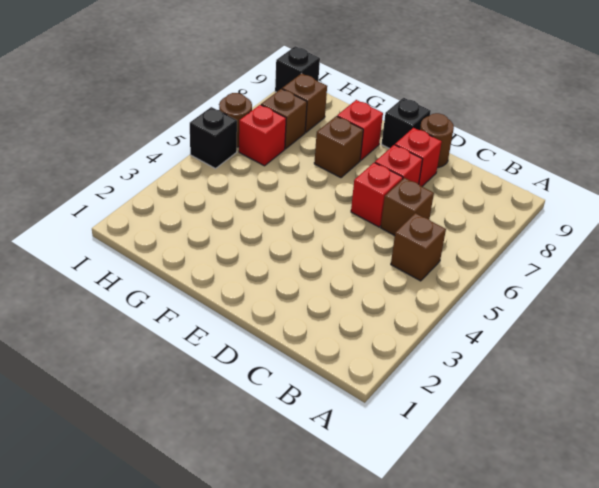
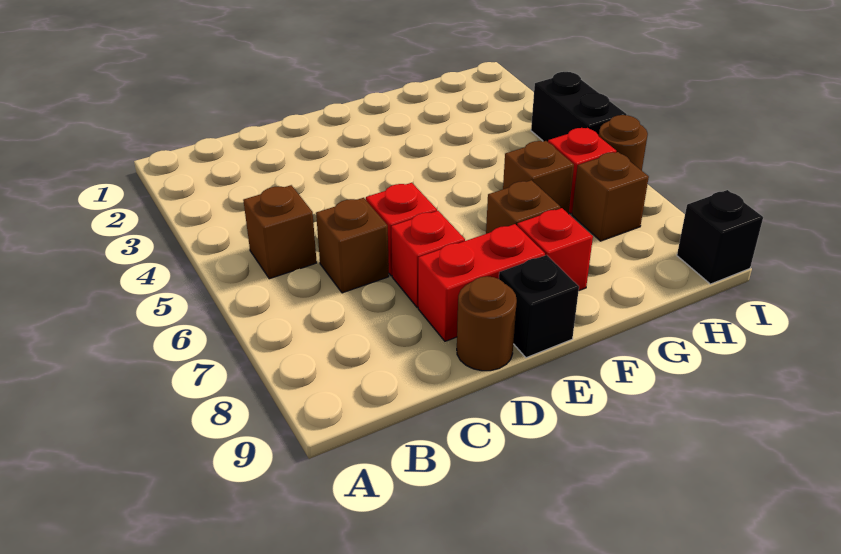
red brick D8 level 1 -> red brick D8:E8 level 1
brown brick H8 level 1 -> brown brick G6 level 1
black brick I5 level 1 -> black brick I4:I5 level 1

